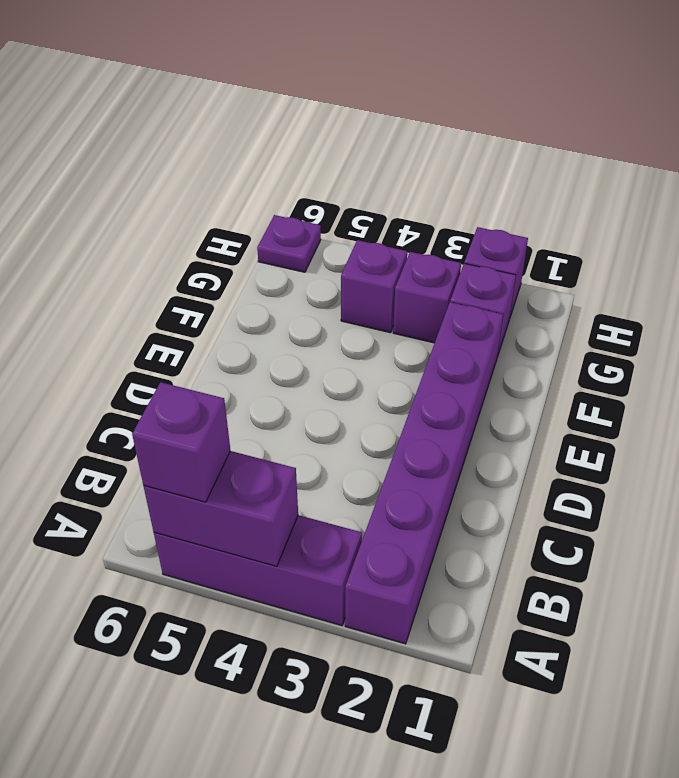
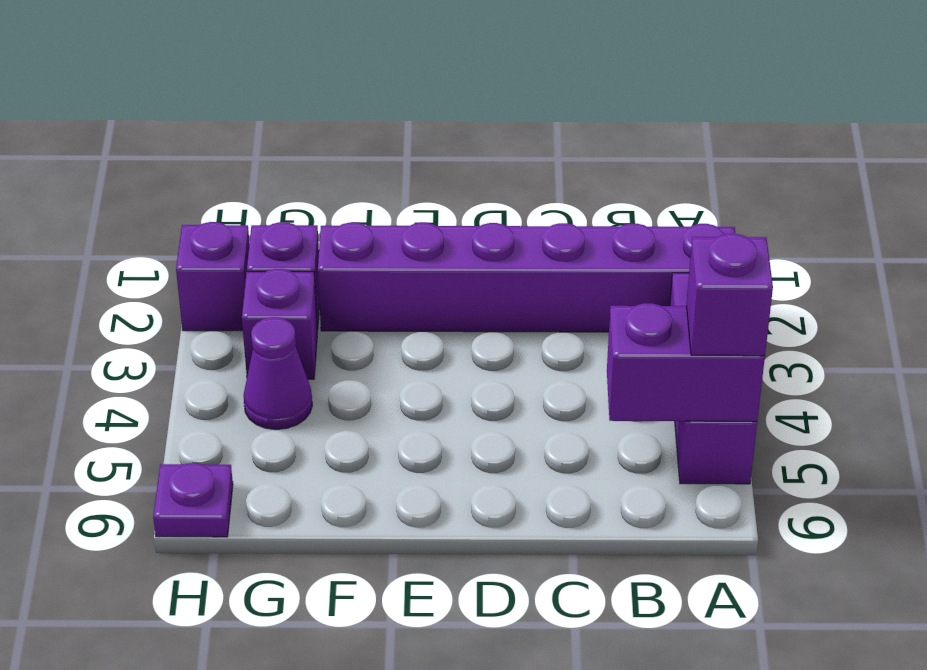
purple brick A4:A5 level 2 -> purple brick A5:B5 level 2
purple brick G4 level 1 -> purple cone G4 level 1

